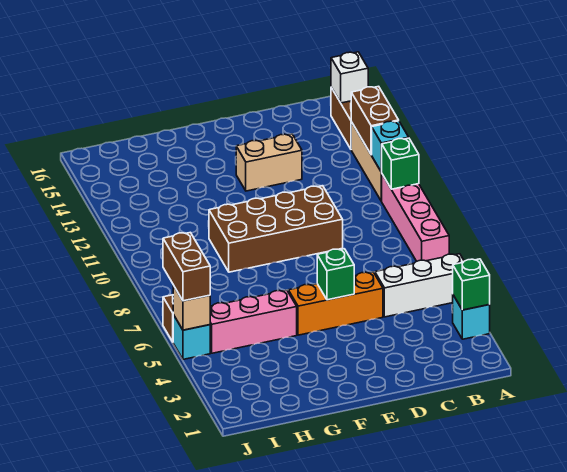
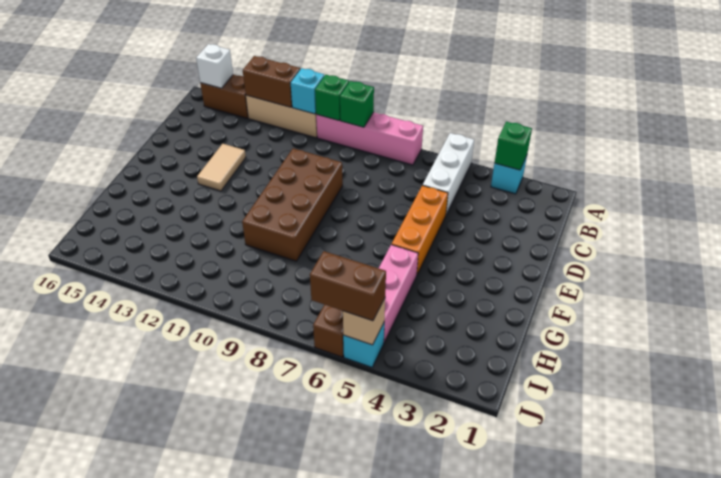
tan brick D13:E13 level 1 -> tan tile D13:E13 level 1
green brick E5 level 2 -> green brick A9 level 2

